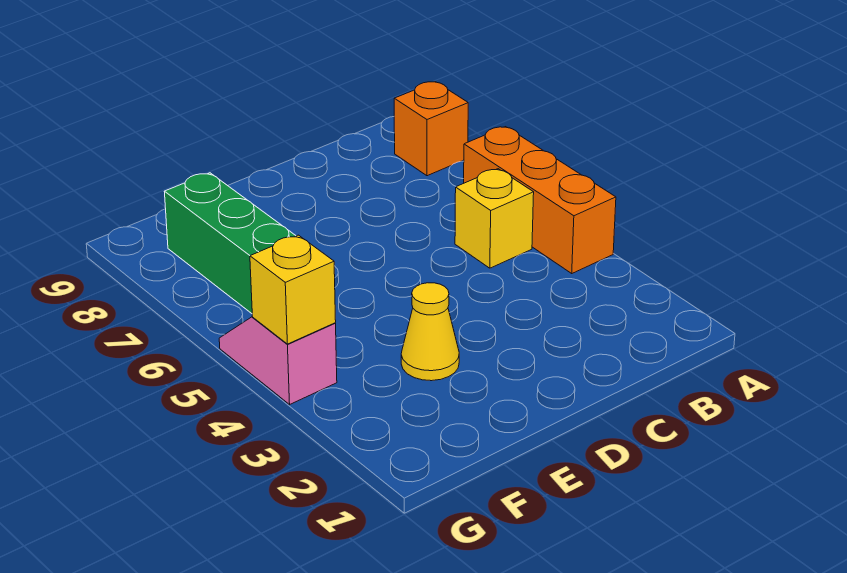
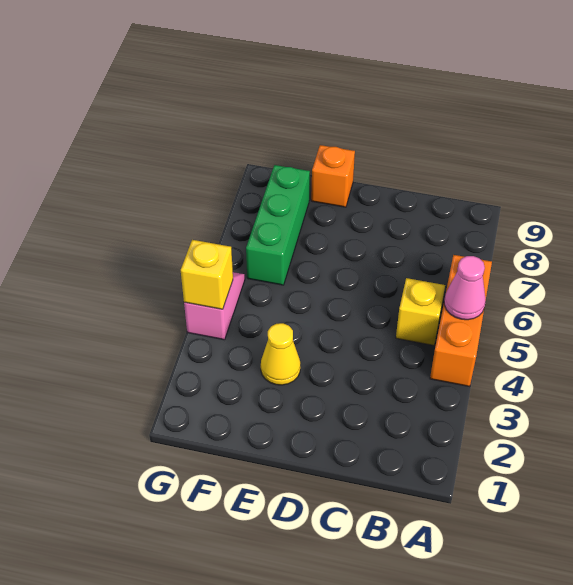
none -> pink cone A5 level 2
orange brick A8 level 1 -> orange brick E9 level 1

